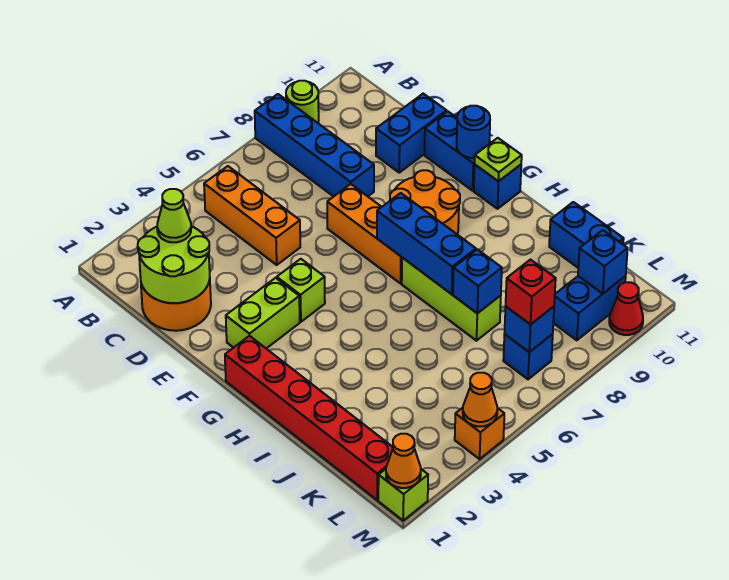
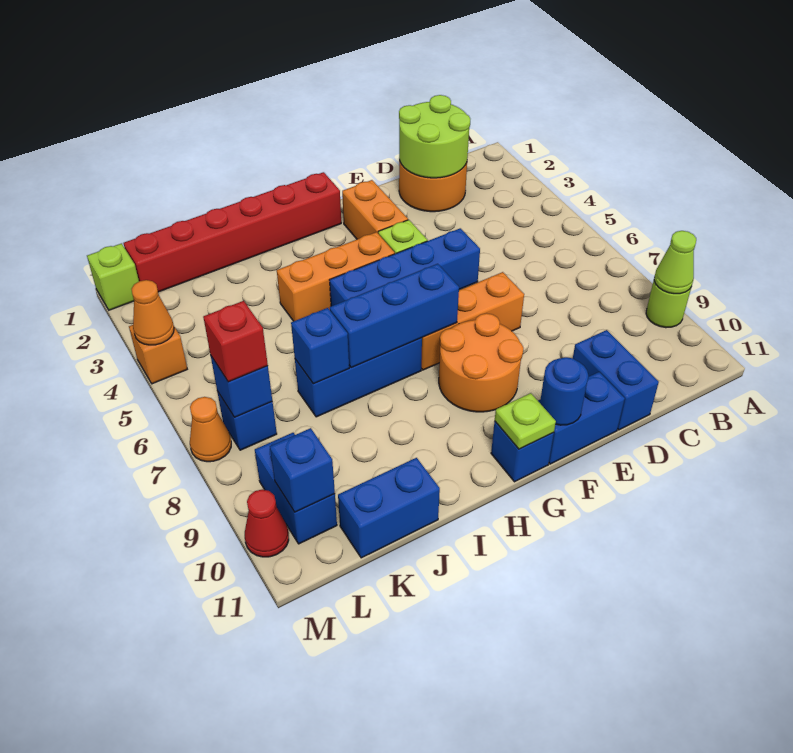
blue brick A8:D8 level 1 -> blue brick E5:H5 level 1
orange brick B5:D5 level 1 -> orange brick G4:I4 level 1
lime cone C2 level 3 -> lime cone A9 level 2
lime brick F2:F3 level 1 -> orange brick F2:F3 level 1
lime brick H7:J7 level 1 -> blue brick H7:J7 level 1
orange cone M1 level 2 -> orange cone M7 level 1

